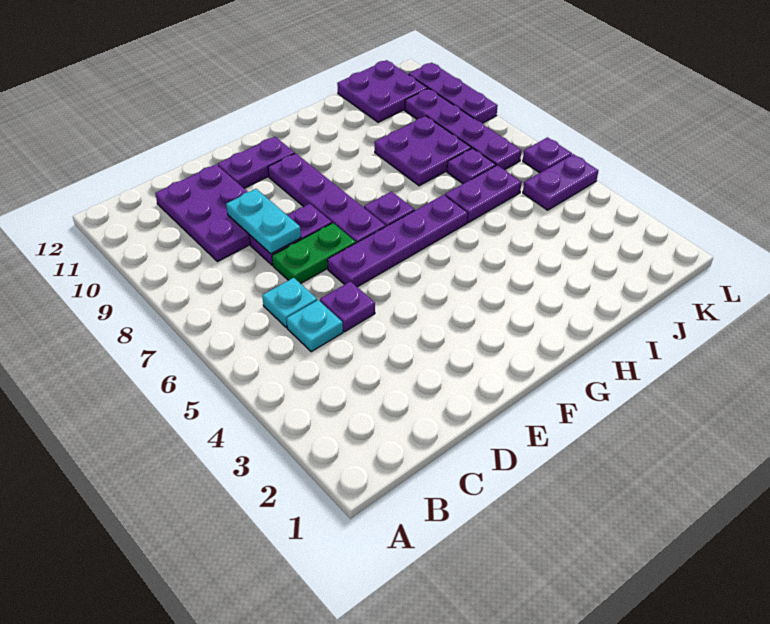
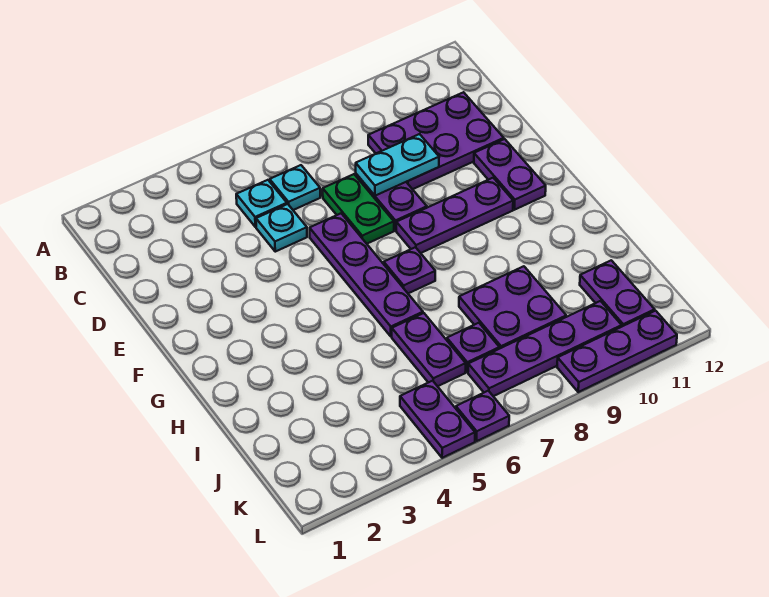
purple plate D5 level 1 -> cyan plate D5 level 1
purple plate F7:F10 level 1 -> purple plate F8:F10 level 1
purple plate J11:K12 level 1 -> purple plate J11:K11 level 1

